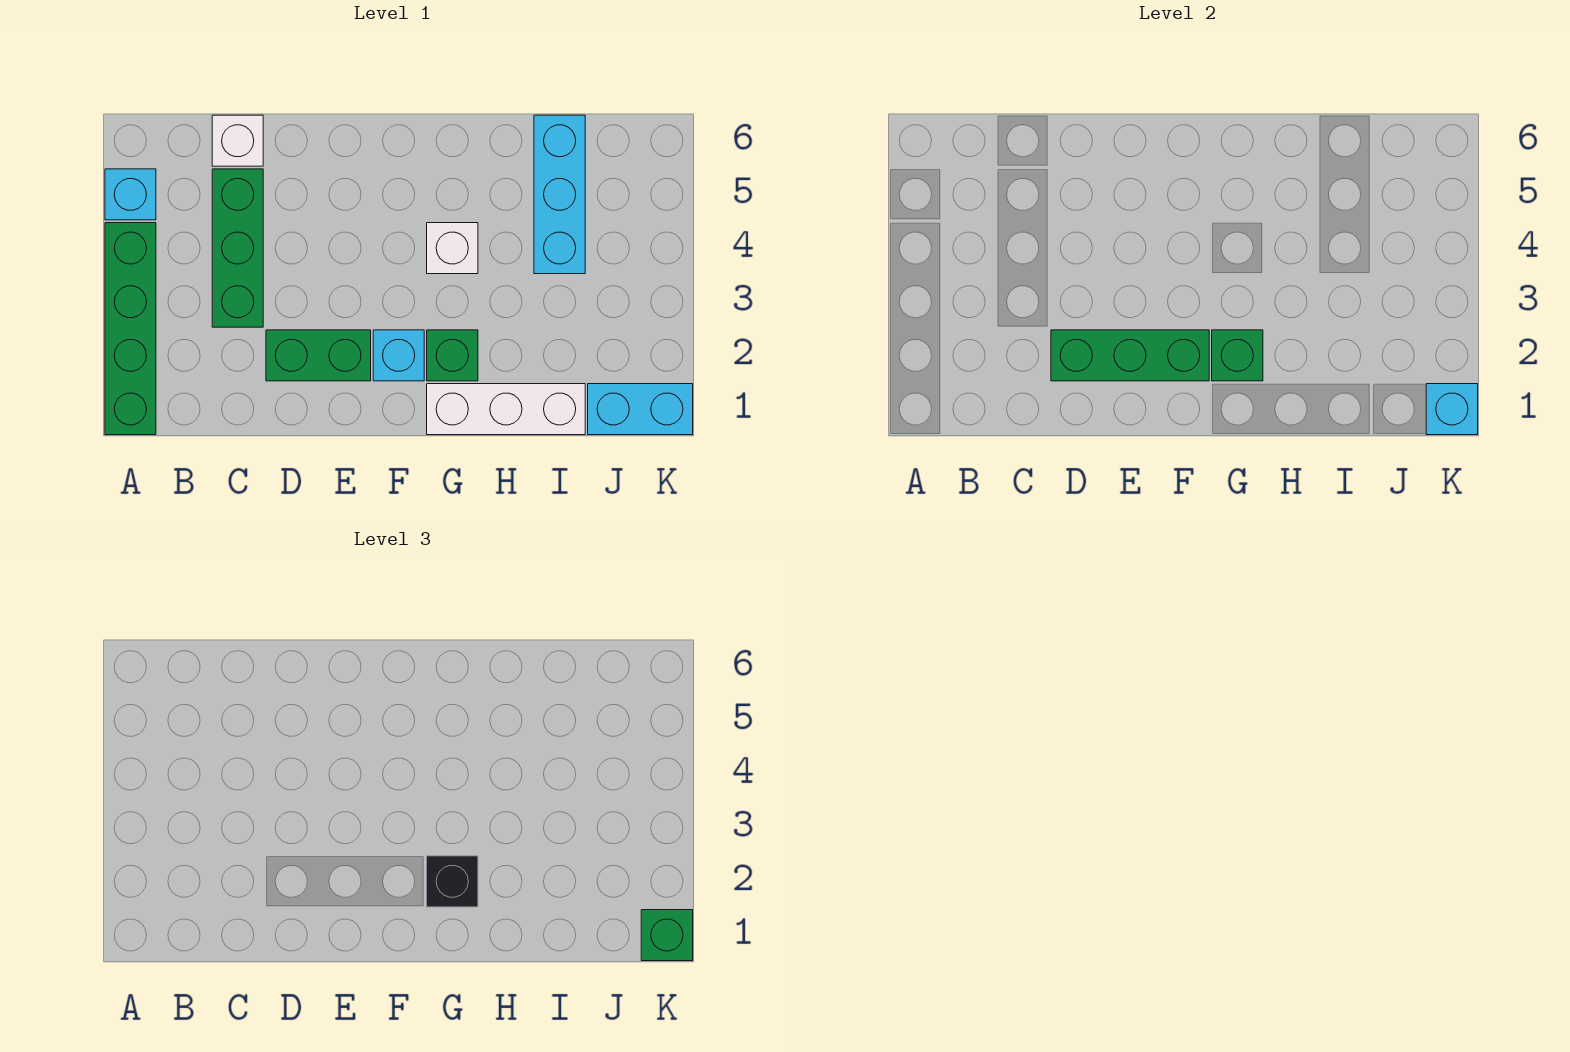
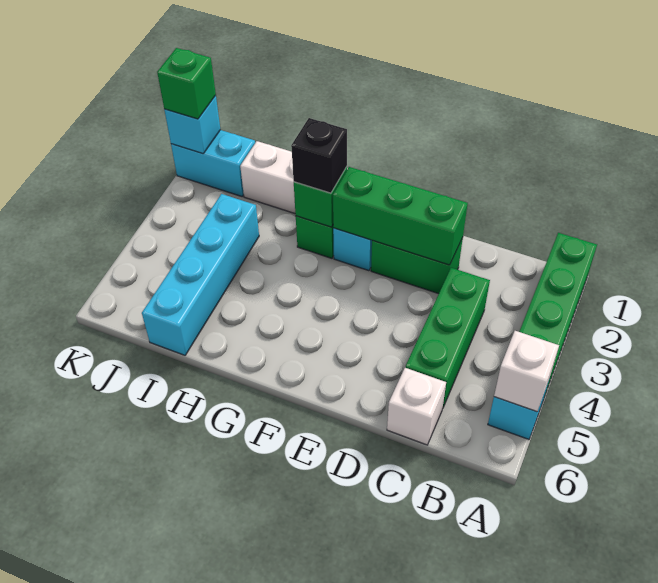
white brick G4 level 1 -> white brick A5 level 2
cyan brick I4:I6 level 1 -> cyan brick I3:I6 level 1

